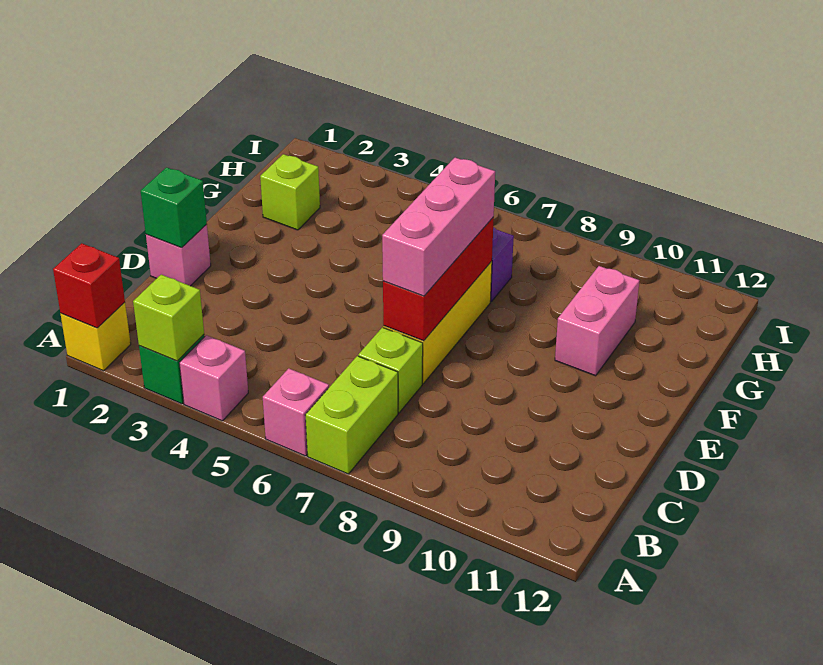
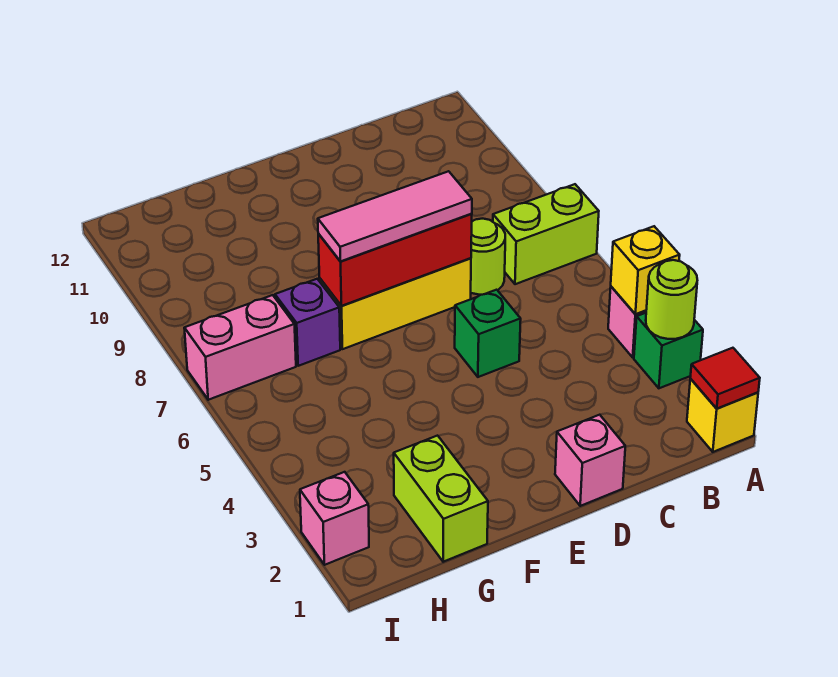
red brick A1 level 2 -> red tile A1 level 2
lime brick A3 level 2 -> lime round brick A3 level 2
none -> yellow brick A4 level 2
pink brick A6 level 1 -> pink brick I2 level 1
lime brick C7 level 1 -> lime round brick C7 level 1
green brick D1 level 2 -> green brick D5 level 1
pink brick D7:F7 level 3 -> pink tile D7:F7 level 3
pink brick F10:G10 level 1 -> pink brick H7:I7 level 1
lime brick G2 level 1 -> lime brick G1:G2 level 1

